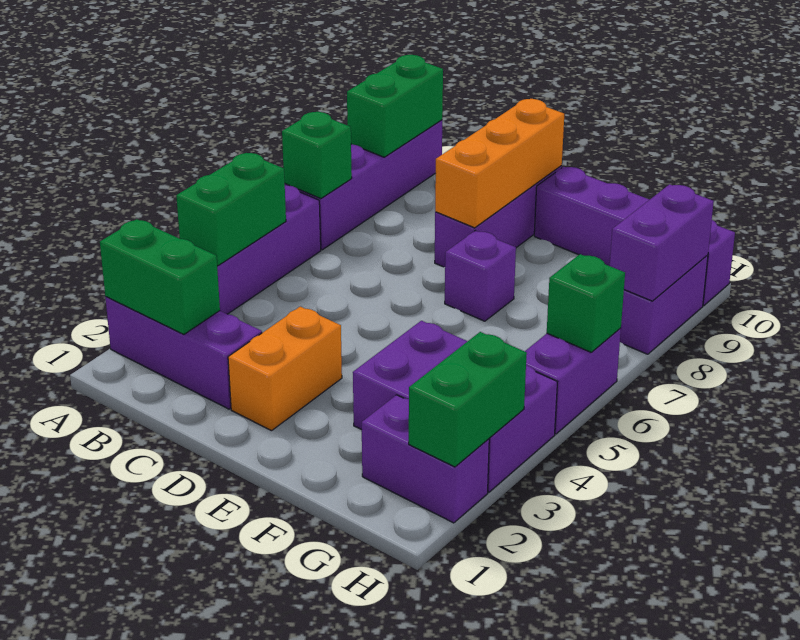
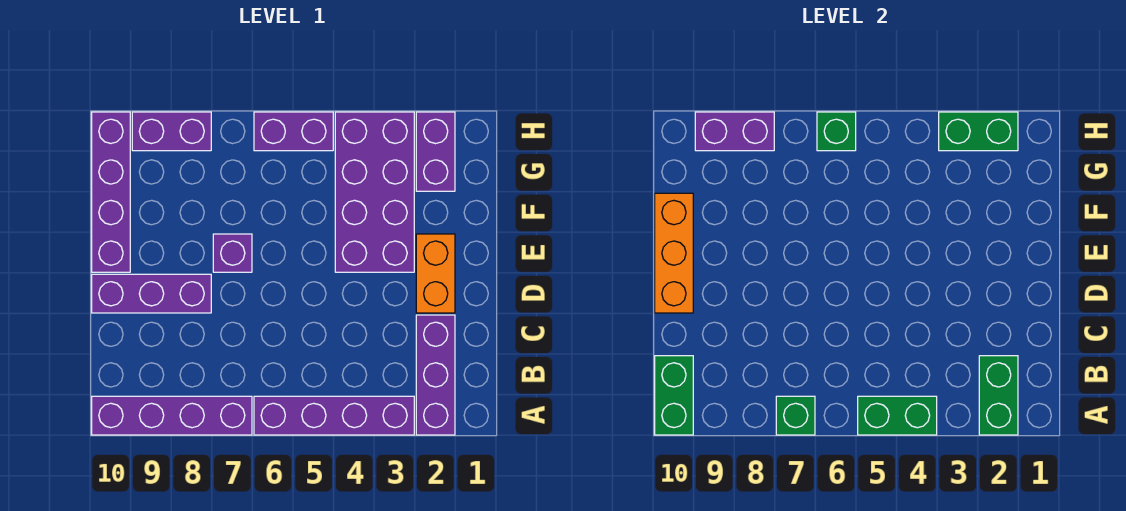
green brick A9:A10 level 2 -> green brick A10:B10 level 2
orange brick D2:D3 level 1 -> orange brick D2:E2 level 1
orange brick D8:D10 level 2 -> orange brick D10:F10 level 2
purple brick F3:H4 level 1 -> purple brick E3:H4 level 1

